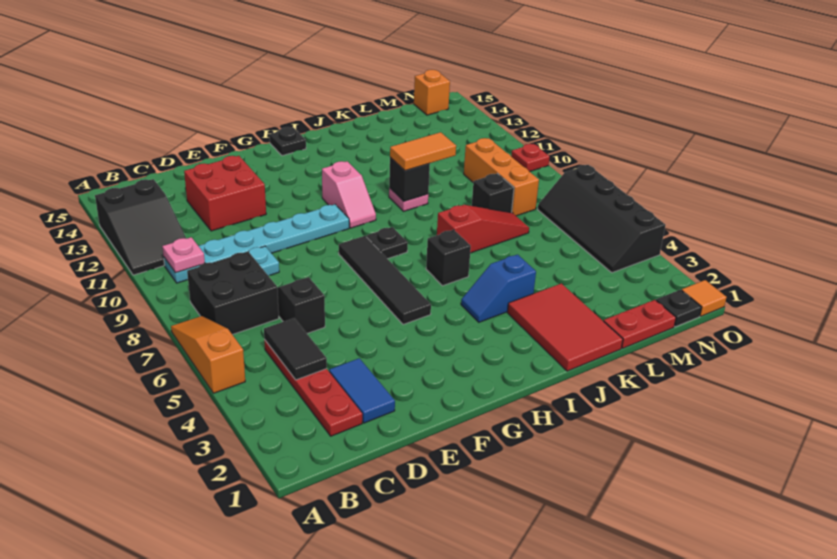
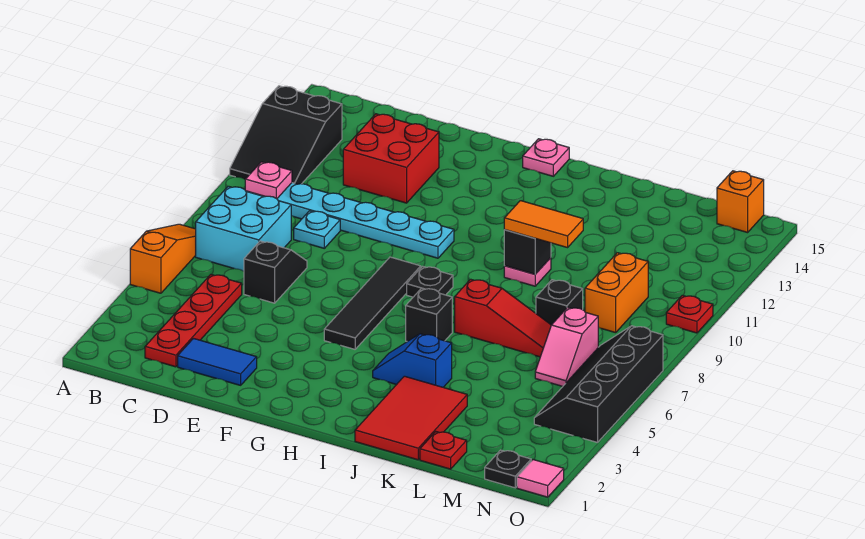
black brick B7:C8 level 1 -> cyan brick B7:C8 level 1
black tile C4:C5 level 2 -> none
blue tile D2:D3 level 1 -> blue tile D2:E2 level 1
pink slope H10:H11 level 1 top 11 -> pink slope M6:M7 level 1 top 7
black plate H15 level 1 -> pink plate H15 level 1
red plate L1:M1 level 1 -> red plate L1 level 1
orange brick M8:M10 level 1 -> orange brick M9:M10 level 1
orange tile O1 level 1 -> pink tile O1 level 1

